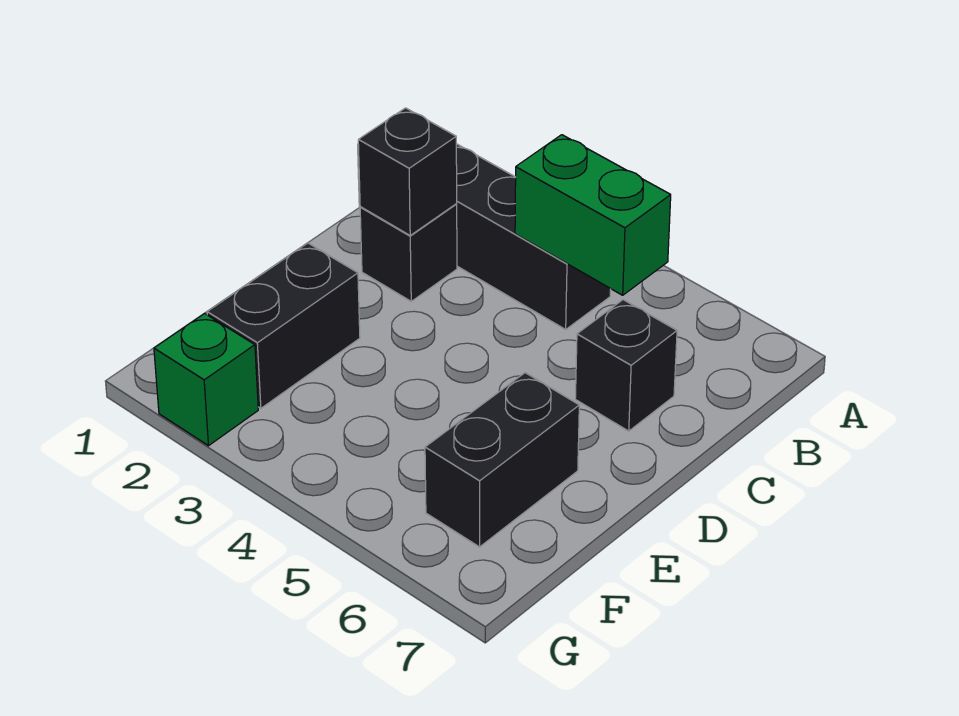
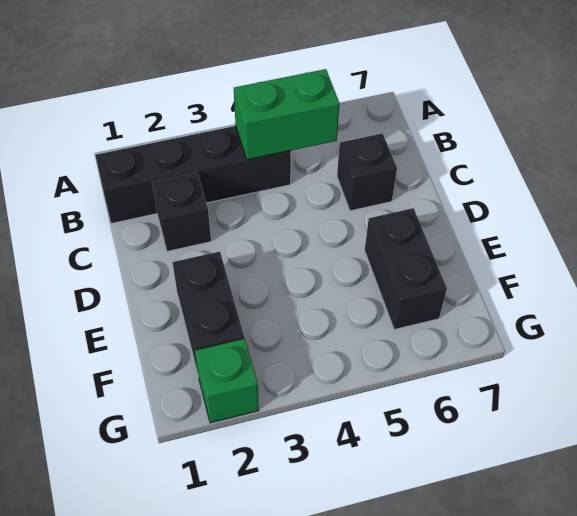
black brick C2 level 2 -> none

